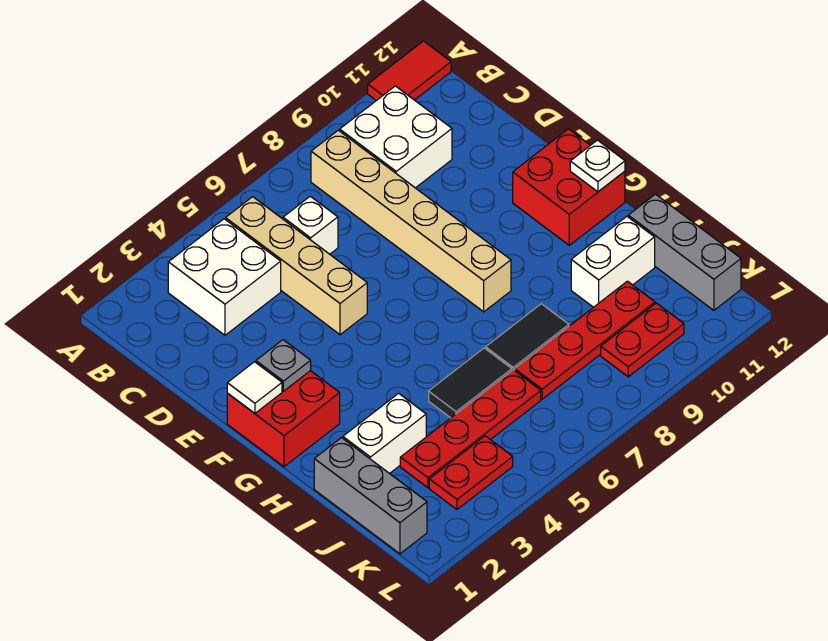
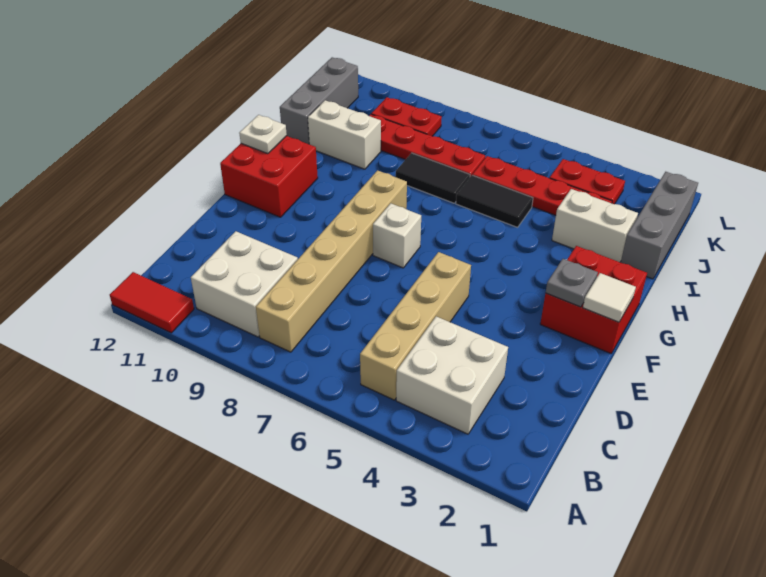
white brick C6 level 1 -> white brick F7 level 1

